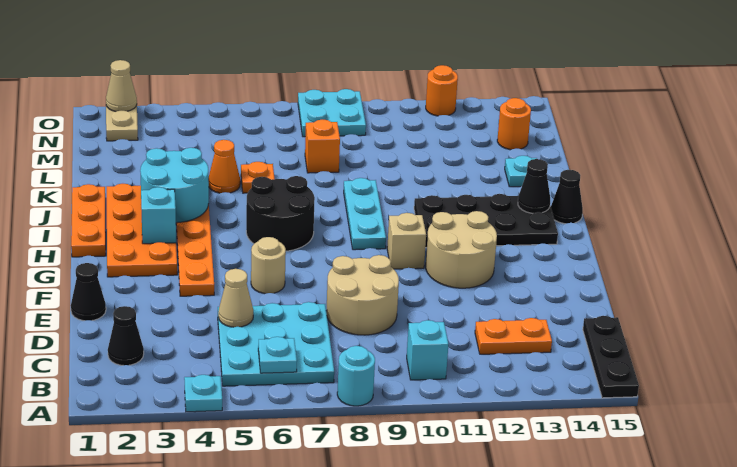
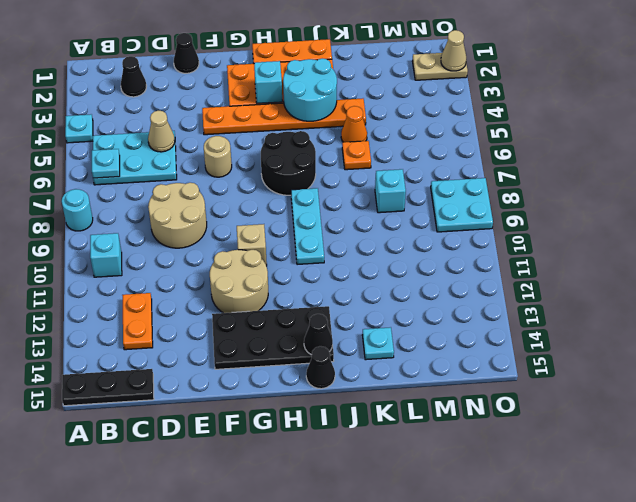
cyan plate B5:D7 level 1 -> cyan plate B5:D6 level 1
cyan plate H9:J9 level 1 -> cyan plate I8:I10 level 1
black plate H11:I14 level 1 -> black plate F13:I14 level 1
orange brick L8 level 1 -> cyan brick L8 level 1
orange round brick M14 level 1 -> none
orange round brick O12 level 1 -> none

